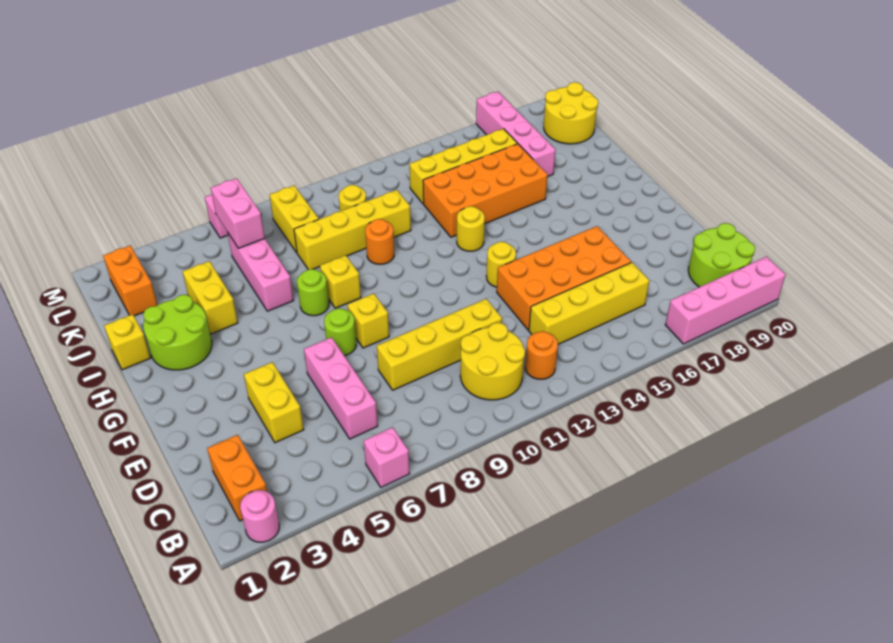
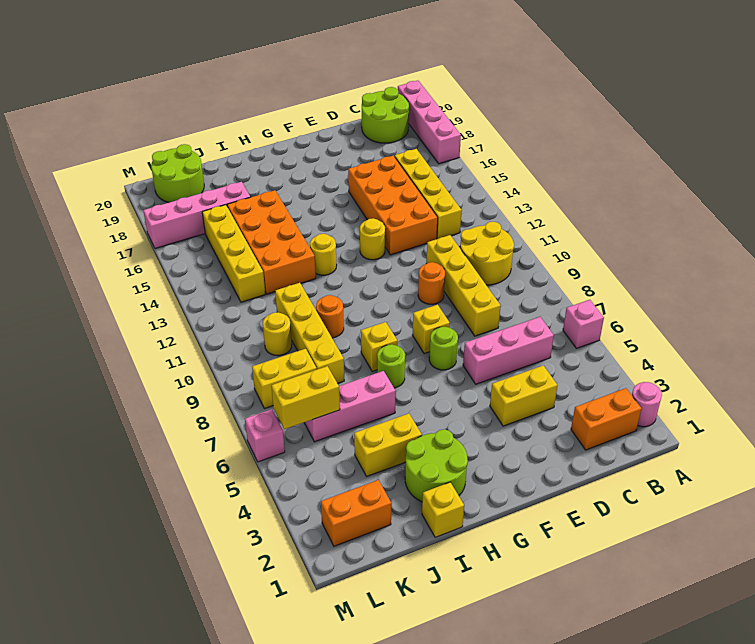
orange round brick B12 level 1 -> orange round brick E10 level 1
pink brick K6:L6 level 2 -> yellow brick K6:L6 level 2
yellow round brick K19:L20 level 1 -> lime round brick K19:L20 level 1

